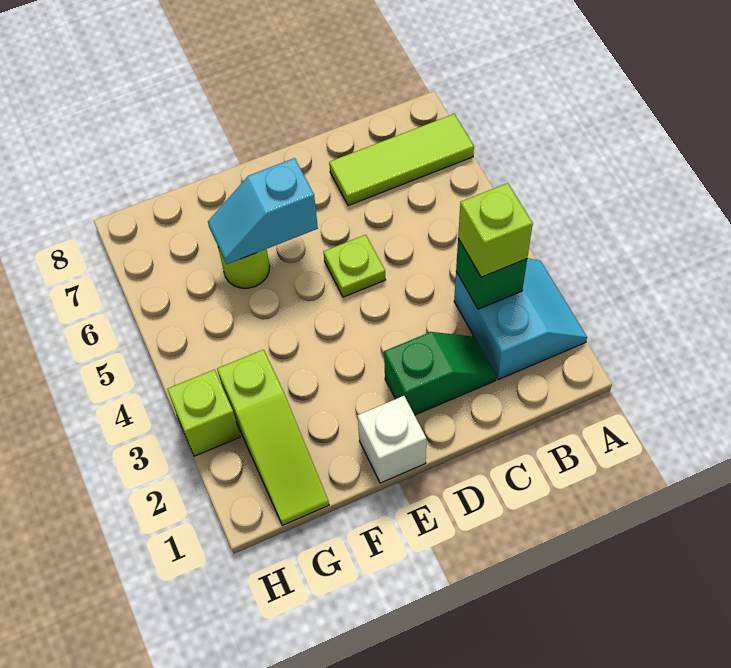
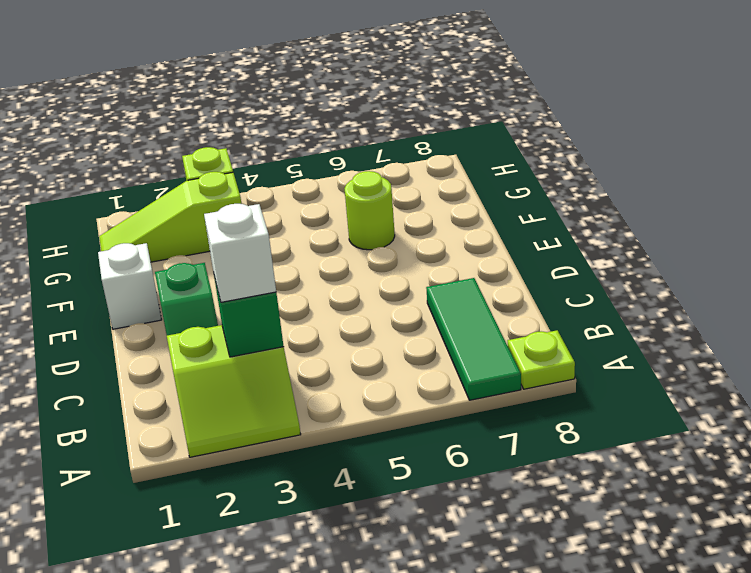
cyan slope A2:B3 level 1 top B -> lime slope A2:B3 level 1 top B
lime tile A7:C7 level 1 -> green tile A7:C7 level 1
lime brick B3 level 3 -> white brick B3 level 3
lime plate D5 level 1 -> lime plate A8 level 1
cyan slope E6:F6 level 2 top E -> none

